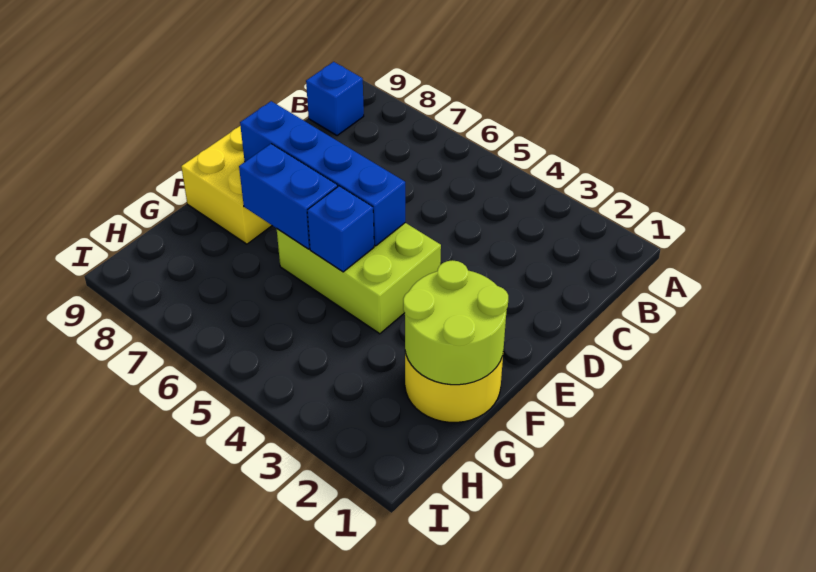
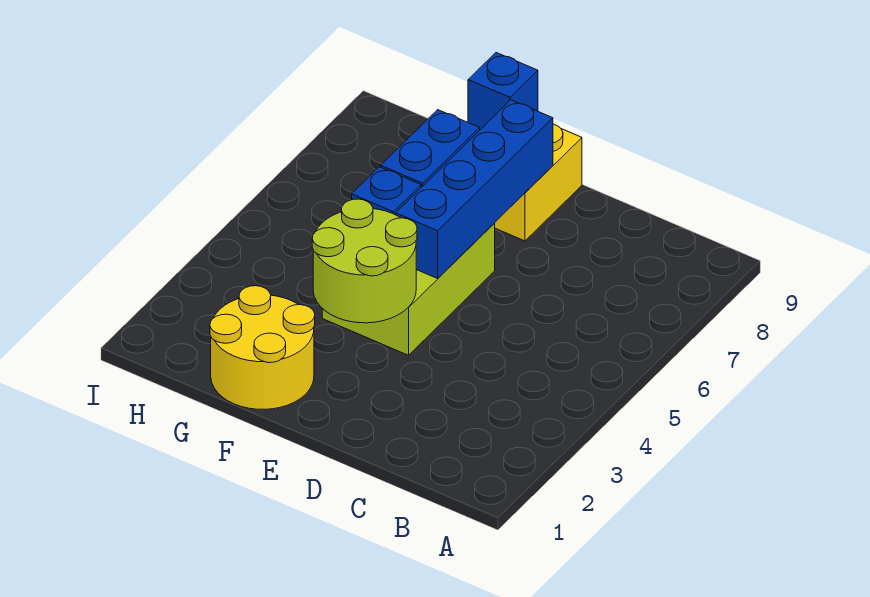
blue brick B9 level 1 -> blue brick F9 level 2
lime round brick F1:G2 level 2 -> lime round brick E3:F4 level 2

